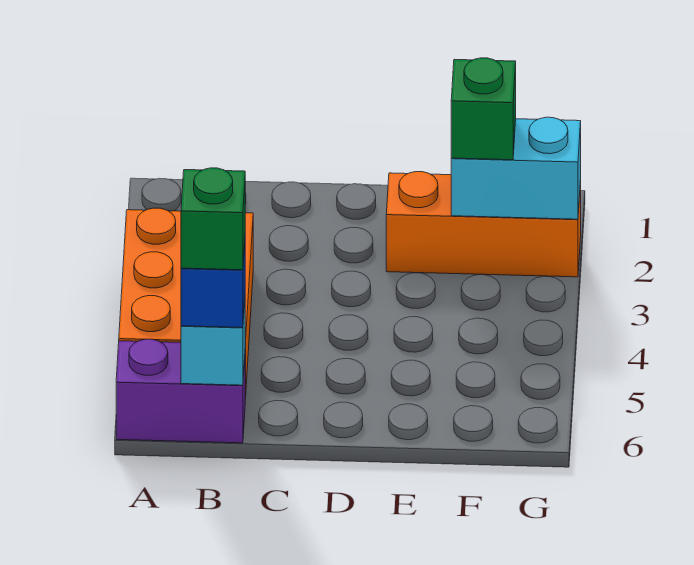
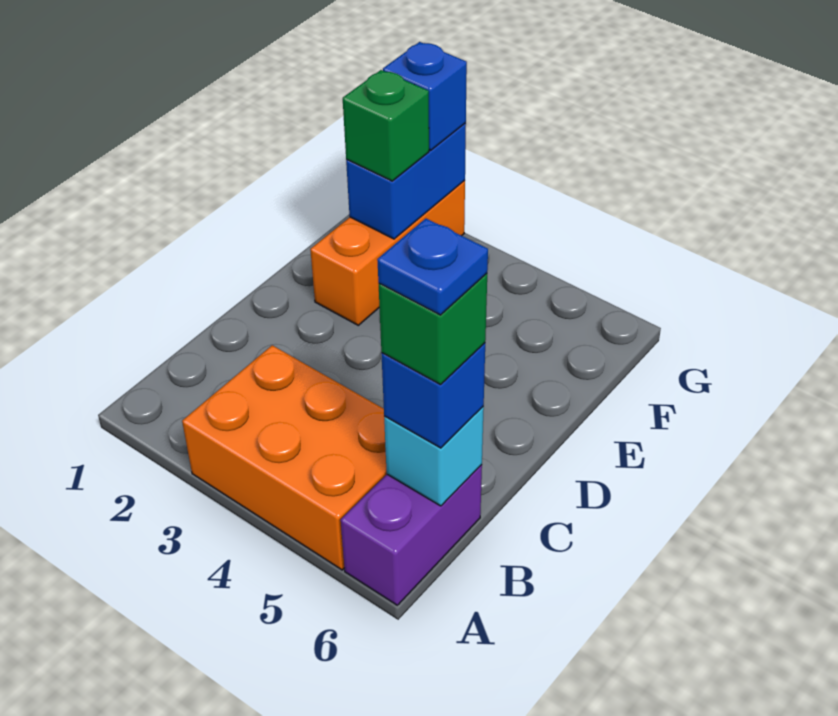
none -> blue plate B6 level 5
cyan brick F2:G2 level 2 -> blue brick F2:G2 level 2
none -> blue brick G2 level 3

